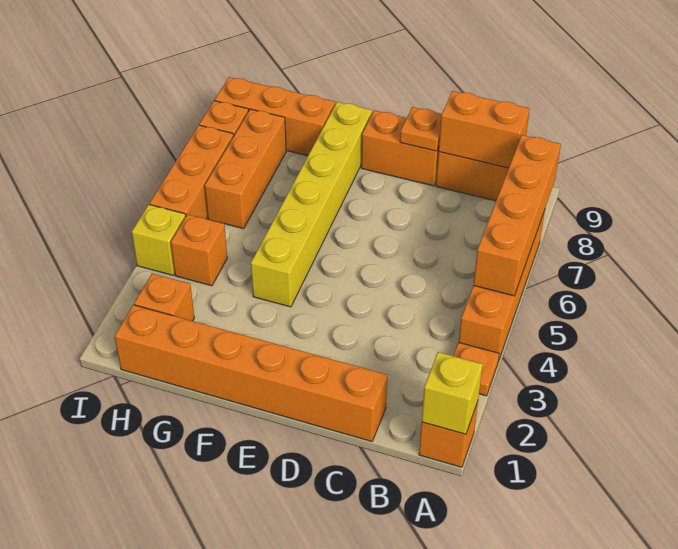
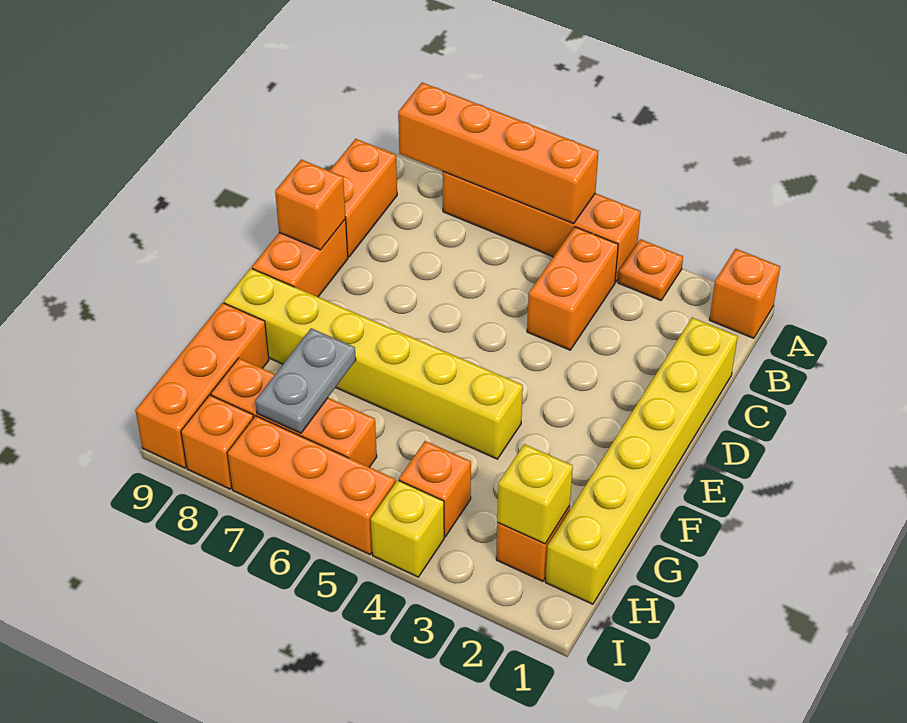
yellow brick A1 level 2 -> yellow brick H2 level 2
orange brick B9:C9 level 2 -> orange brick B4:C4 level 1
orange brick C1:H1 level 1 -> yellow brick C1:H1 level 1
orange plate D9 level 2 -> orange brick D9 level 2
none -> grey plate G7:H7 level 2

